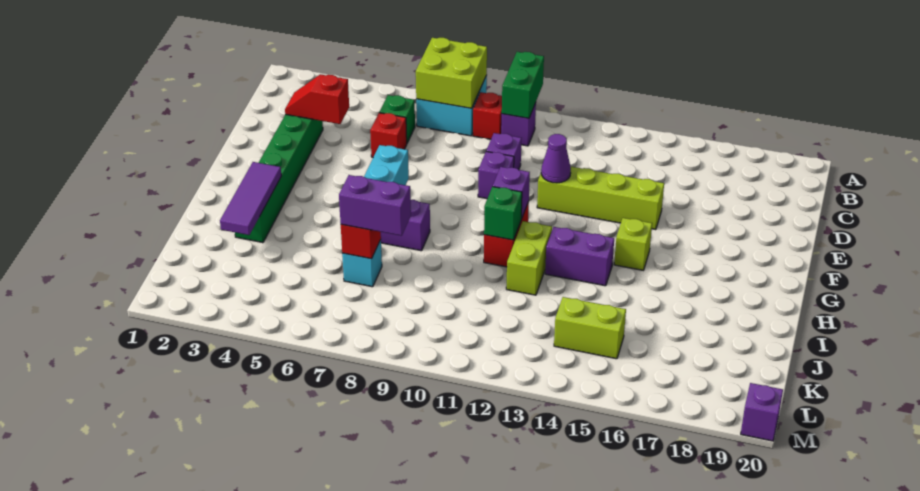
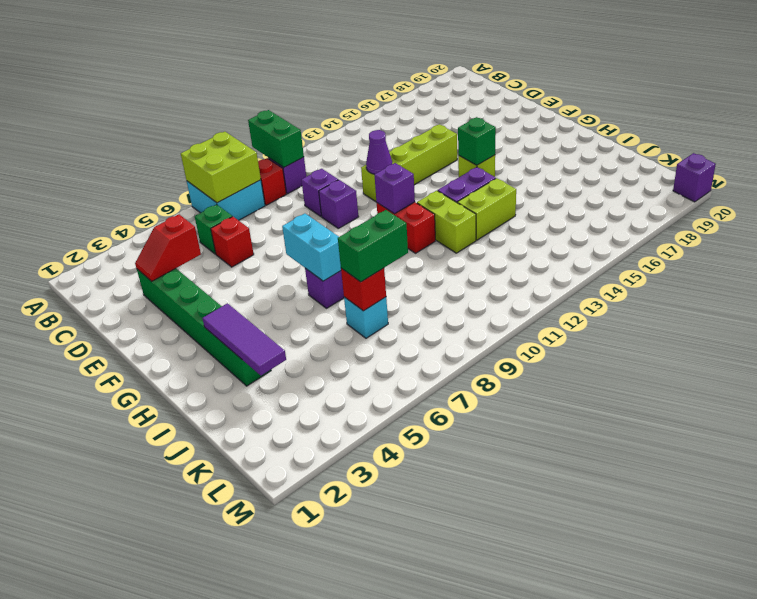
green brick H11 level 2 -> green brick G15 level 2
purple brick J7:J8 level 3 -> green brick J7:J8 level 3
lime brick K14:K15 level 1 -> lime brick I13:I14 level 1

